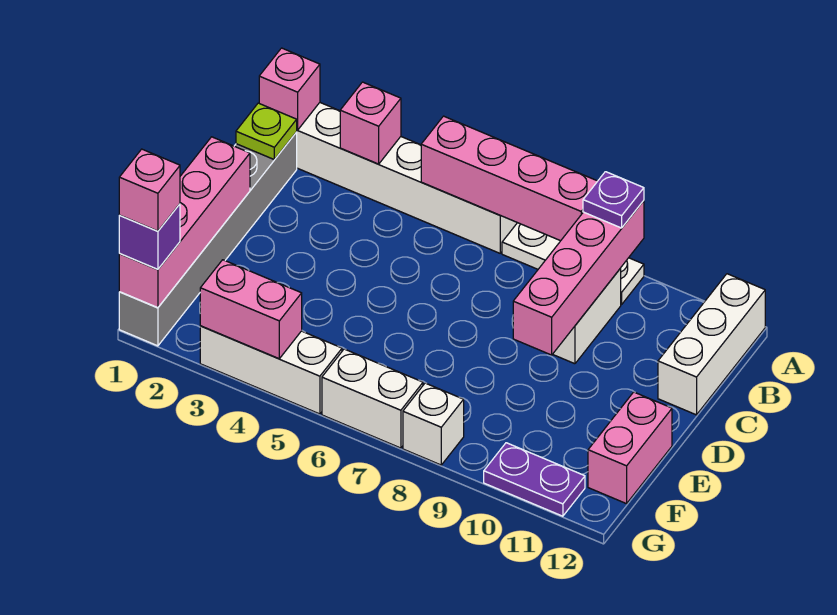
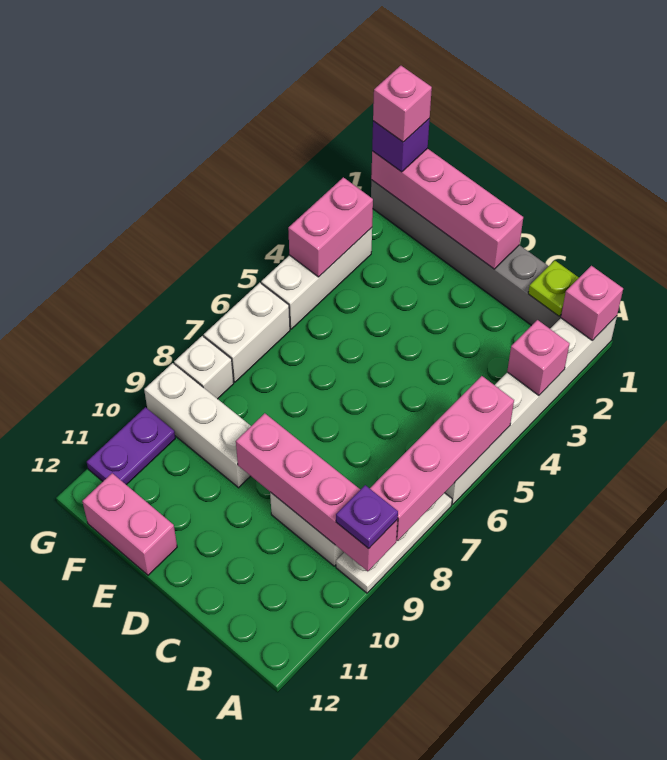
white brick A12:C12 level 1 -> white brick E9:G9 level 1

